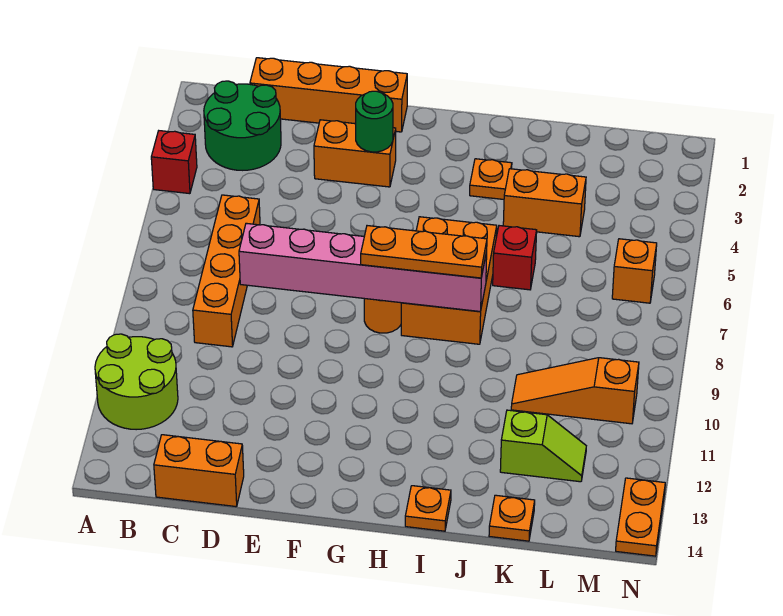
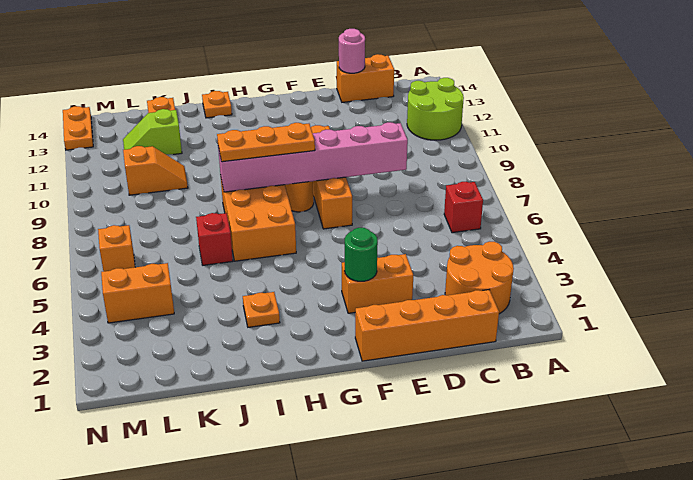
red brick A4 level 1 -> red brick B6 level 1
green round brick B2:C3 level 1 -> orange round brick B2:C3 level 1
orange brick C6:C9 level 1 -> orange brick F7:F10 level 1
none -> pink round brick D14 level 2
orange brick J4:K4 level 1 -> orange brick L4:M4 level 1
orange slope K10:M10 level 1 top M -> orange slope K10:L10 level 1 top L

